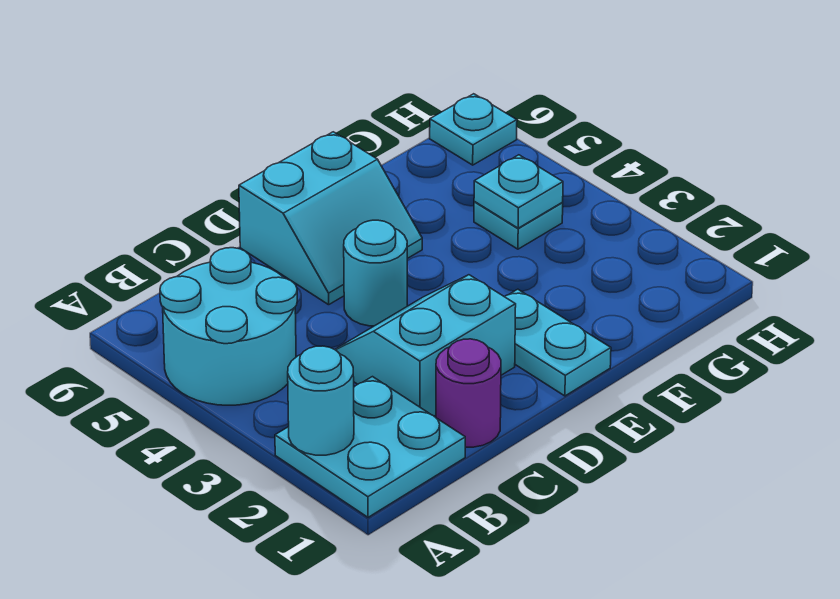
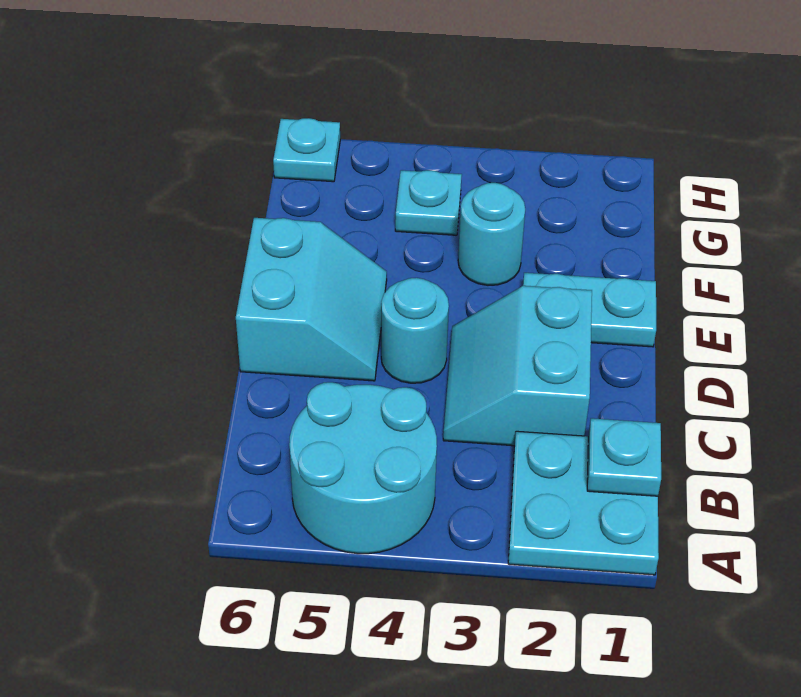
cyan round brick A2 level 2 -> cyan round brick F3 level 1
purple round brick C1 level 1 -> none
cyan plate G4 level 2 -> cyan plate B1 level 2

